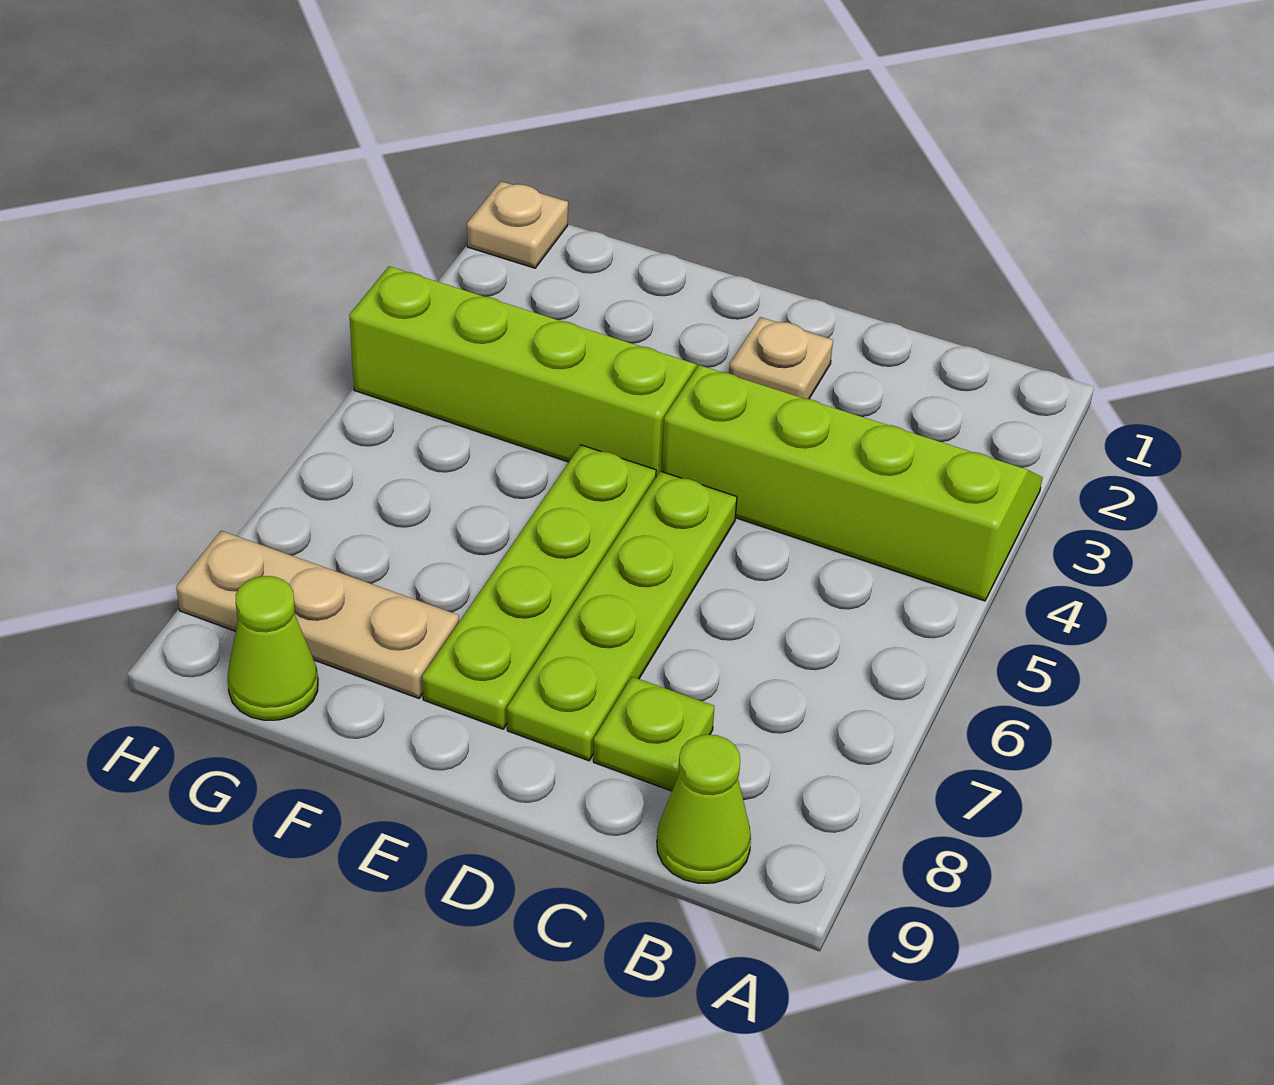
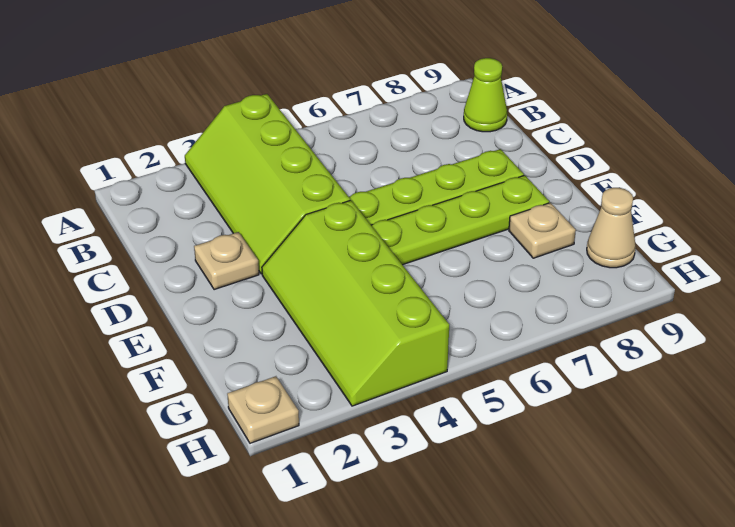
lime plate C8 level 1 -> none
tan plate F8:H8 level 1 -> tan plate F8 level 1
lime cone G9 level 1 -> tan cone G9 level 1

